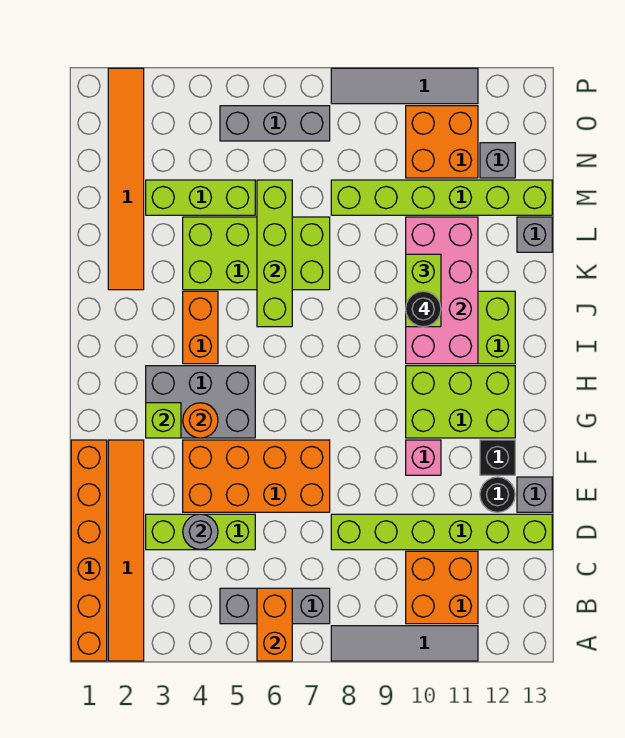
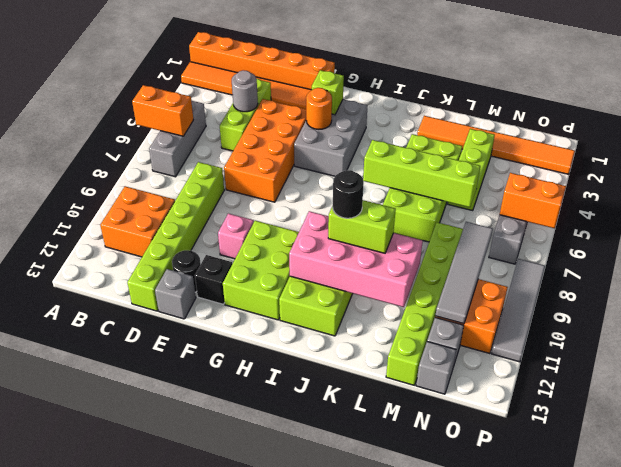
grey tile A8:A11 level 1 -> grey tile N8:N11 level 2
orange brick I4:J4 level 1 -> orange brick O6:P6 level 2
grey brick L13 level 1 -> grey brick N13 level 1

